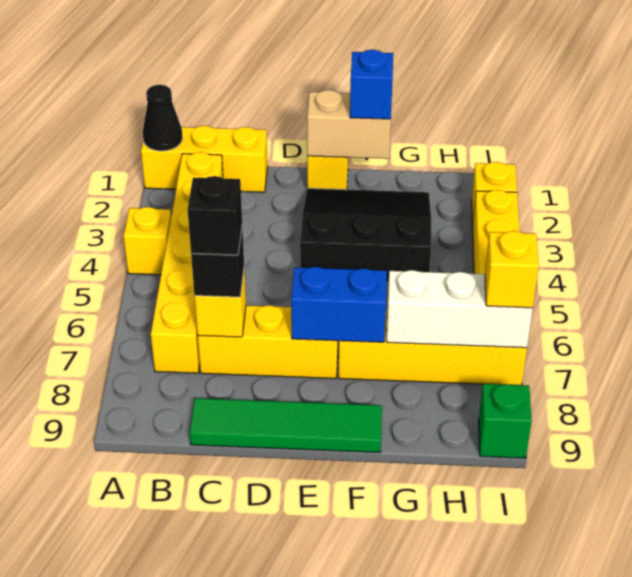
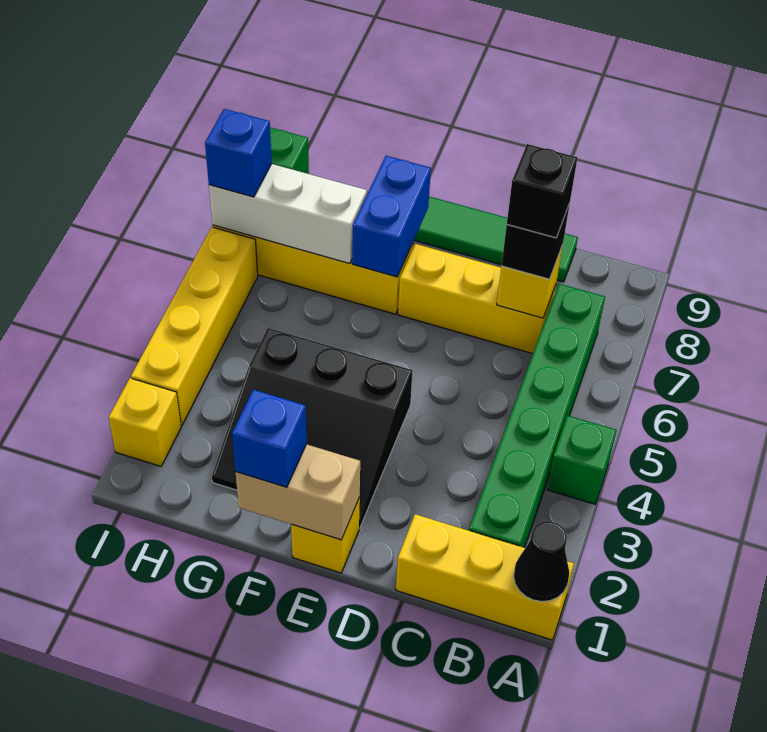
yellow brick A4 level 1 -> green brick A4 level 1
yellow brick B2:B7 level 1 -> green brick B2:B7 level 1
blue brick E7:F7 level 2 -> blue brick F7:F8 level 2
yellow brick I7 level 3 -> blue brick I7 level 3

